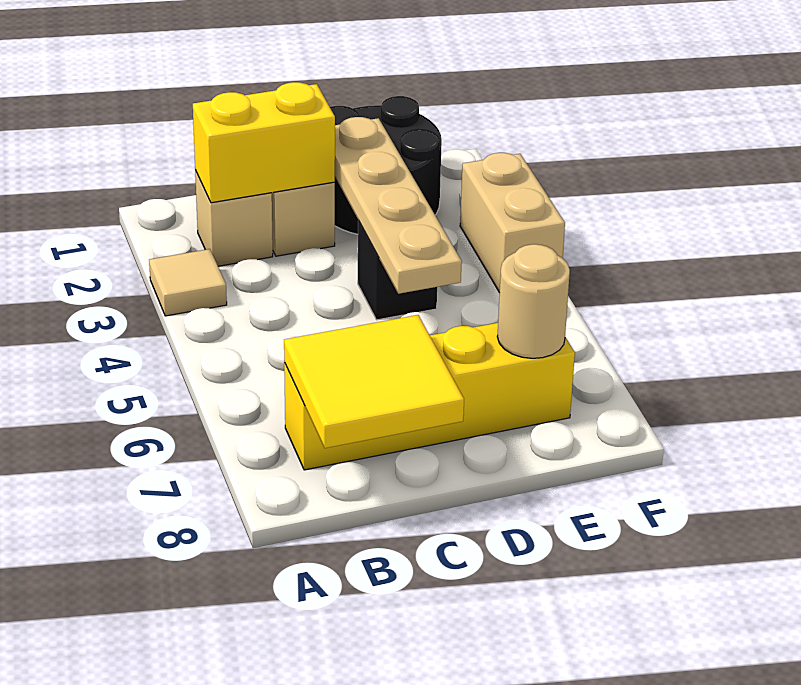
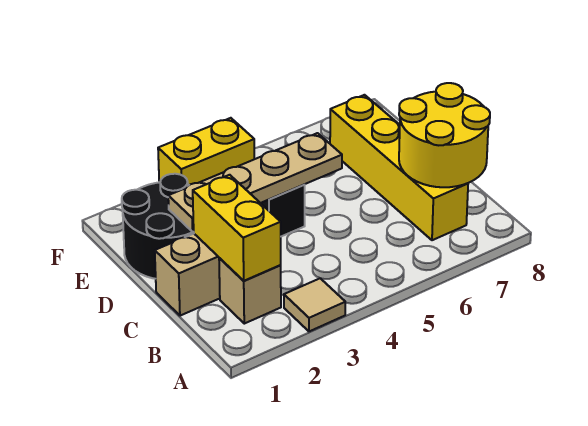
yellow tile B7:C8 level 2 -> yellow round brick B7:C8 level 2
tan round brick E7 level 2 -> none
tan brick F3:F4 level 1 -> yellow brick F3:F4 level 1

